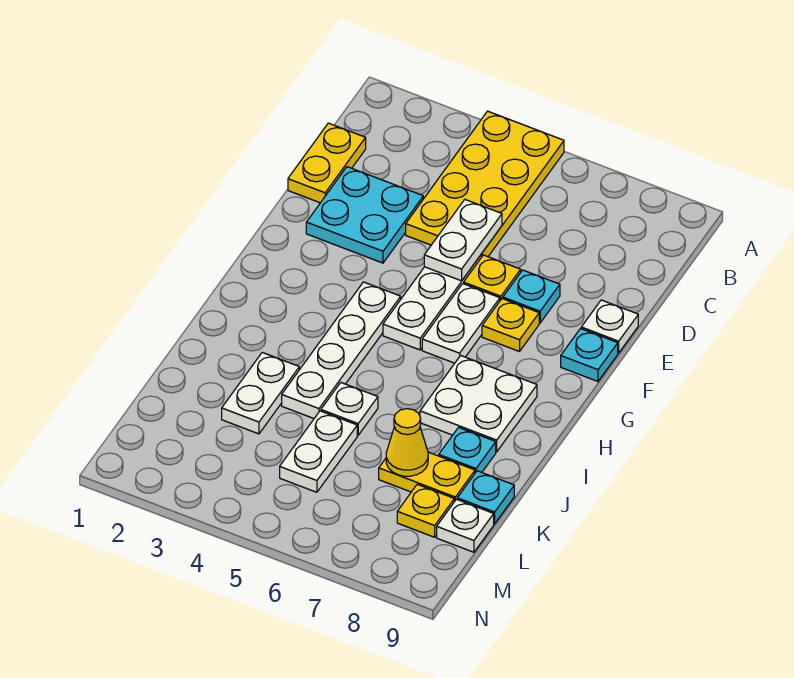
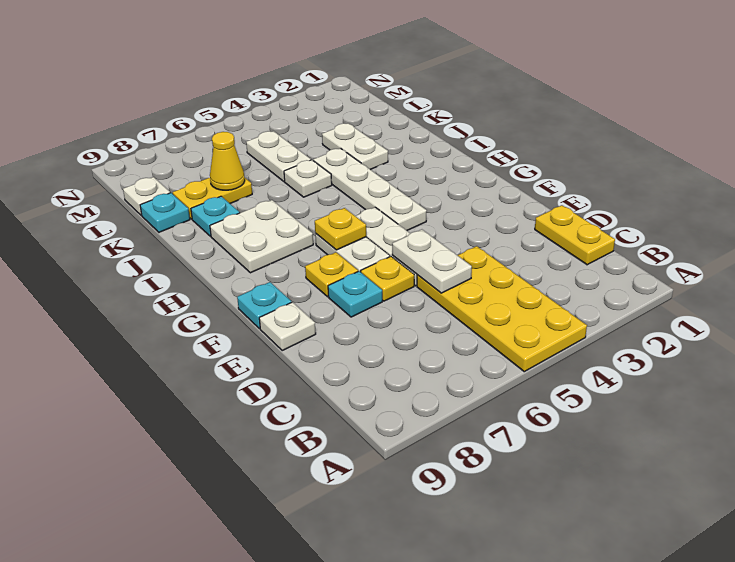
cyan plate D2:E3 level 1 -> none
yellow plate L8 level 1 -> yellow plate G6 level 2

